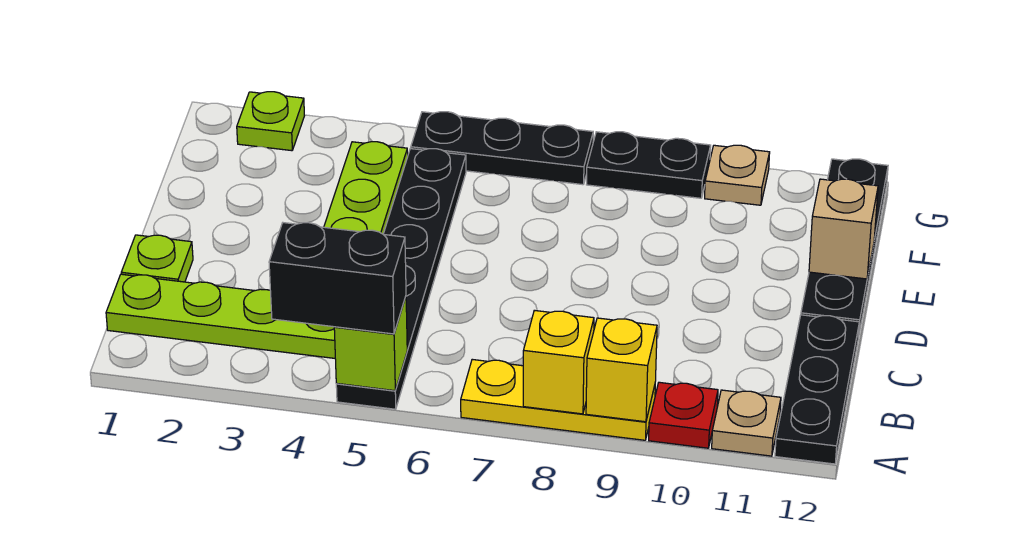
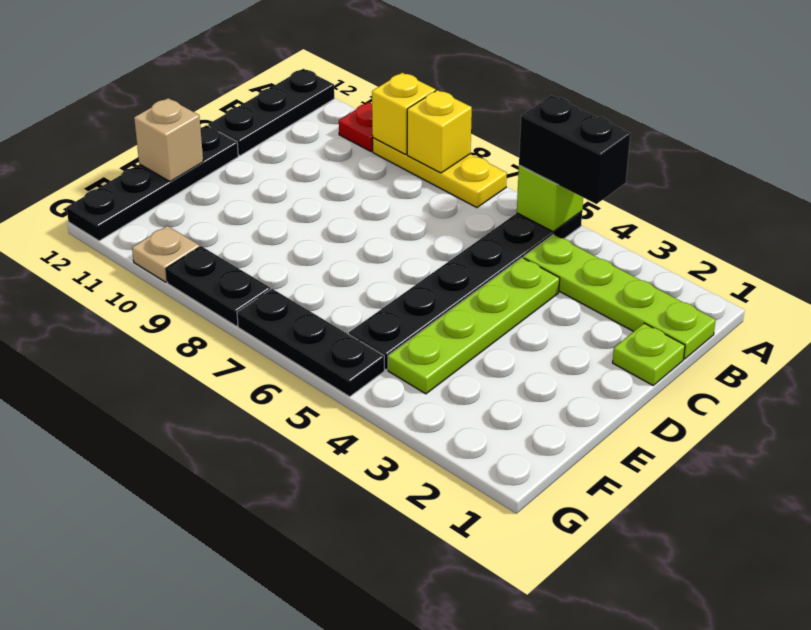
tan plate A11 level 1 -> none
lime plate G2 level 1 -> none

